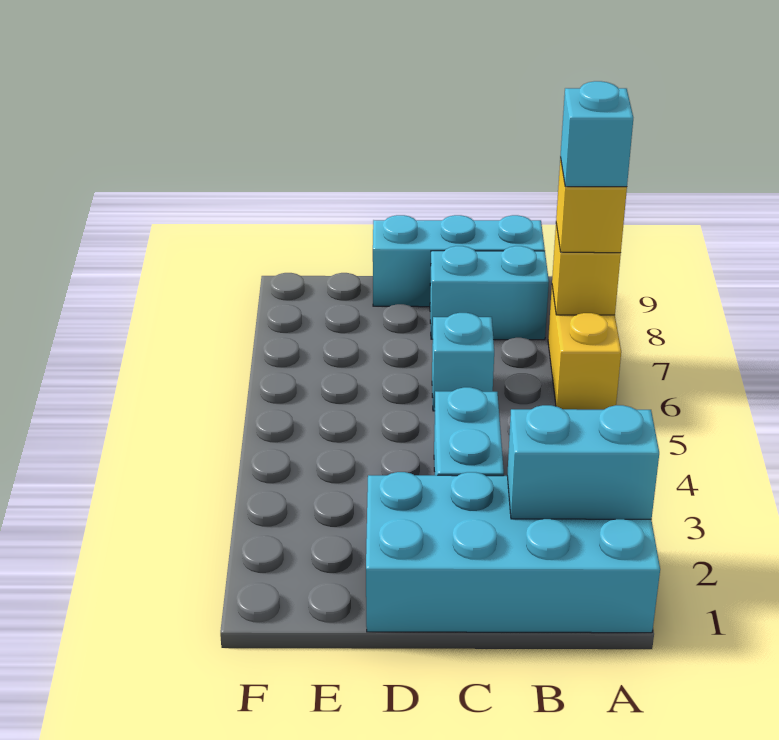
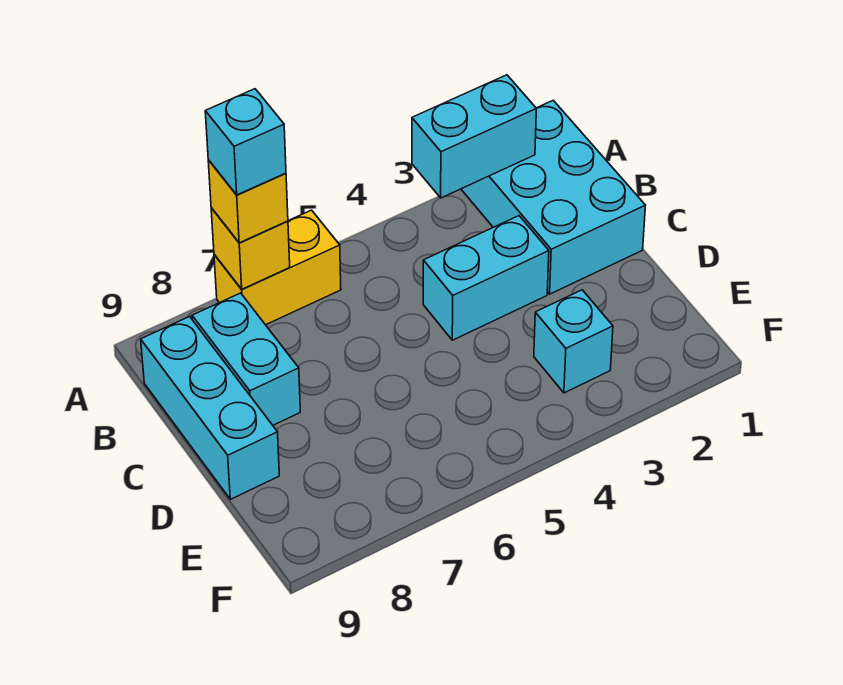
cyan brick A1:D2 level 1 -> cyan brick A1:C2 level 1
cyan brick A2:B2 level 2 -> cyan brick A2:A3 level 2
cyan brick C6 level 1 -> cyan brick E3 level 1

